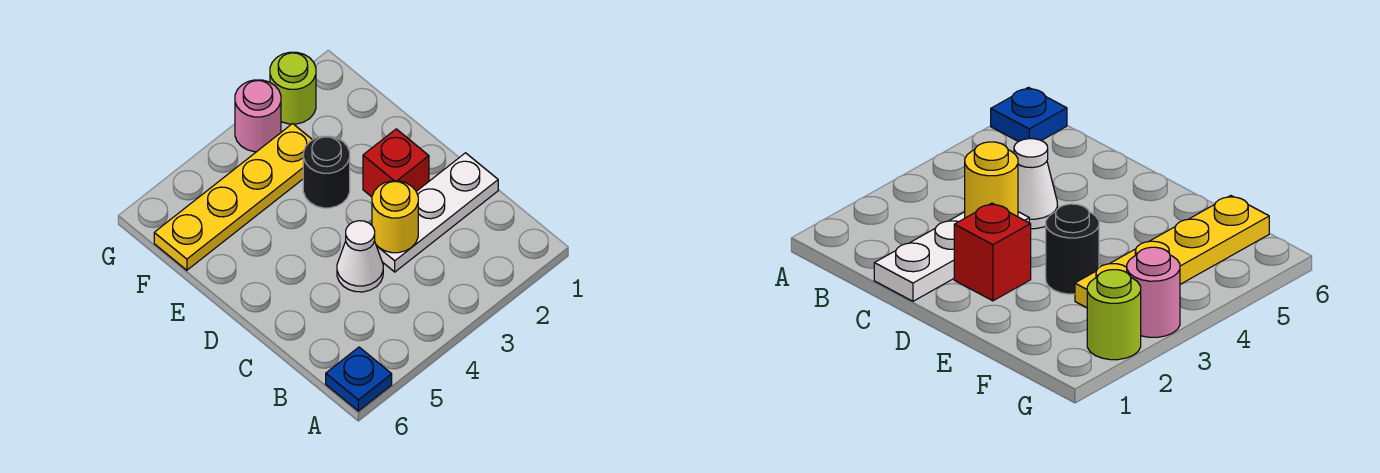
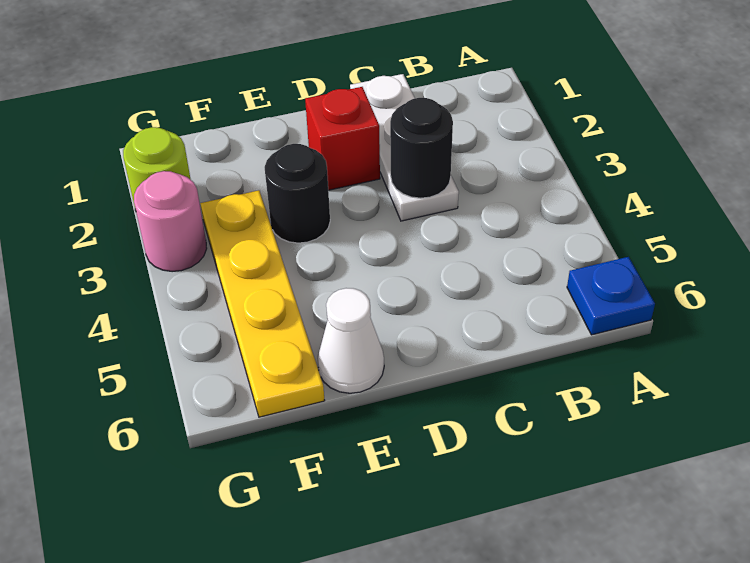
yellow round brick C3 level 2 -> black round brick C3 level 2
white cone C4 level 1 -> white cone E6 level 1

